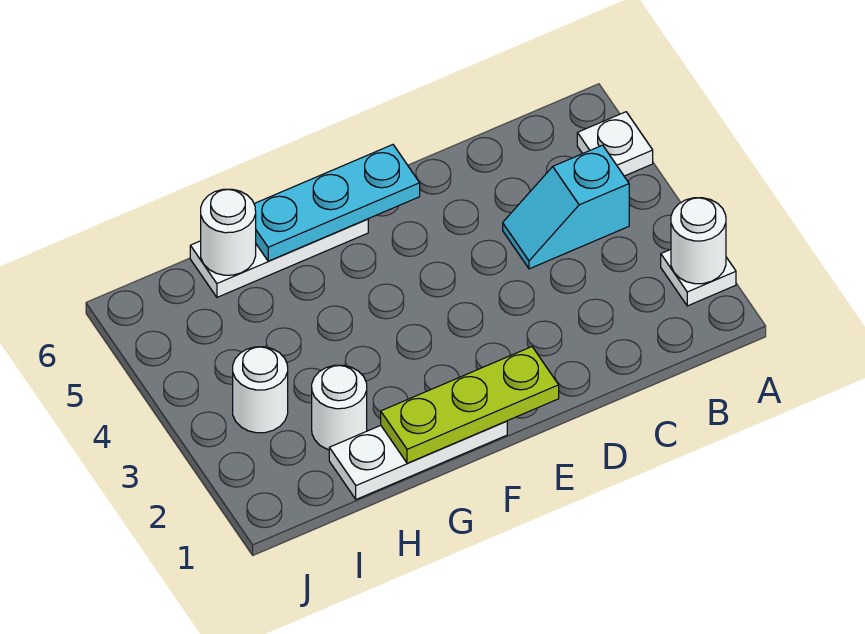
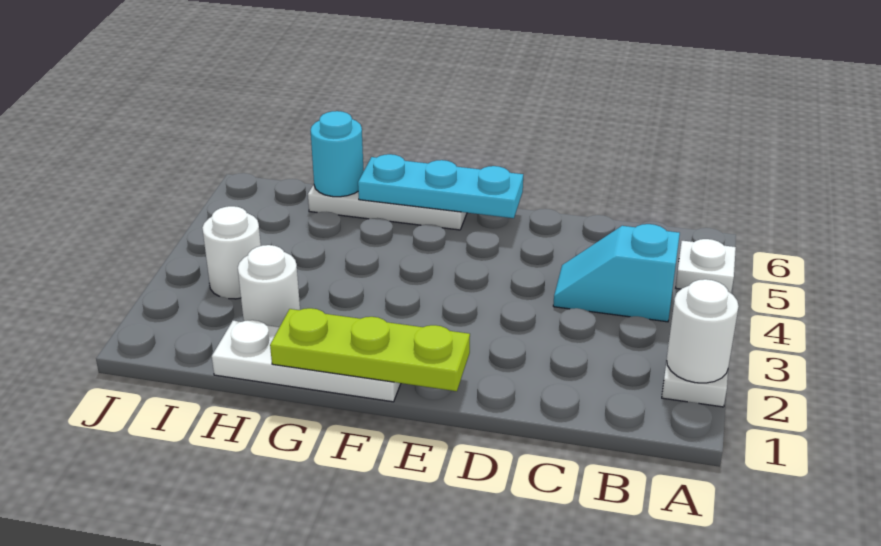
white round brick H6 level 2 -> cyan round brick H6 level 2

